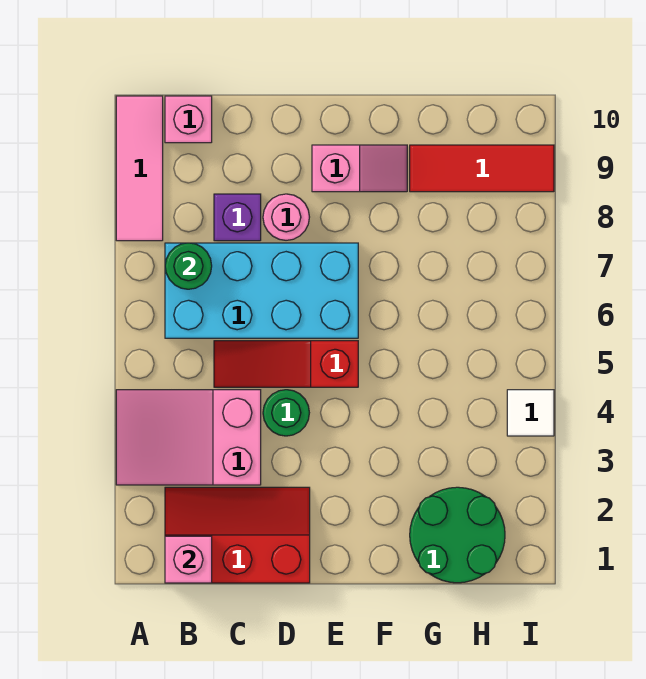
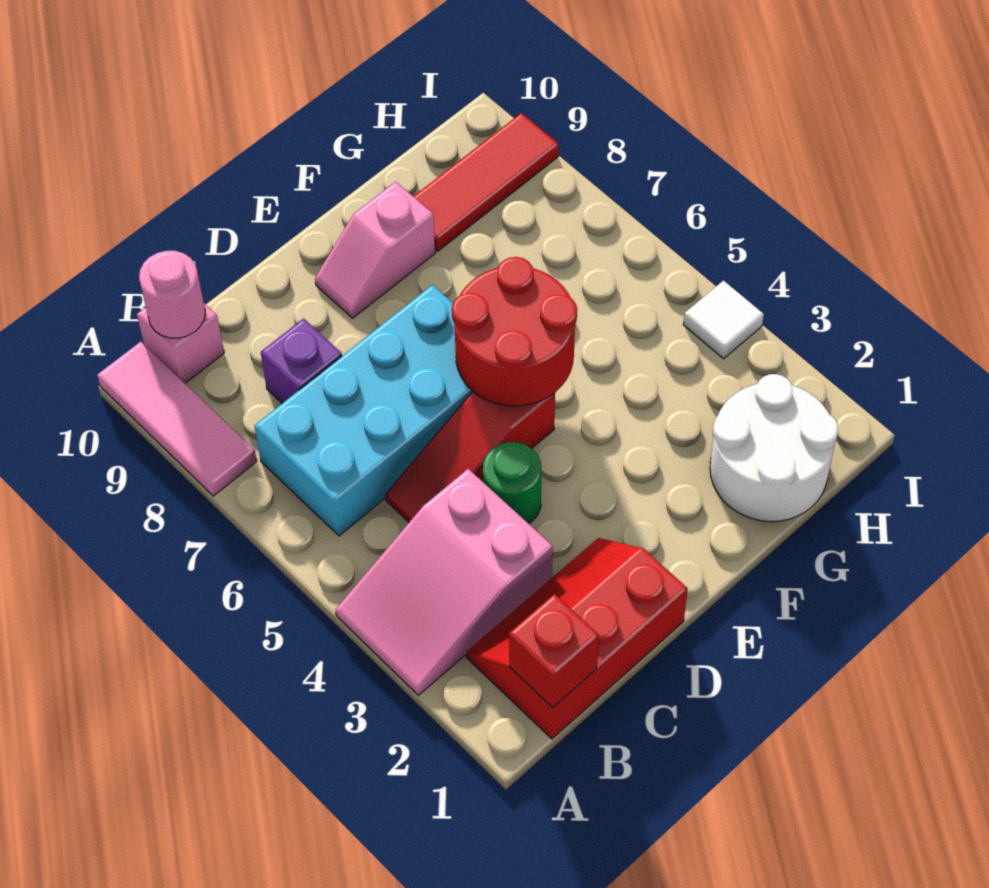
pink brick B1 level 2 -> red brick B1 level 2
green round brick B7 level 2 -> none
pink round brick D8 level 1 -> pink round brick B10 level 2
none -> red round brick E5:F6 level 2
pink slope E9:F9 level 1 top E -> pink slope E9:F9 level 1 top F
green round brick G1:H2 level 1 -> white round brick G1:H2 level 1

